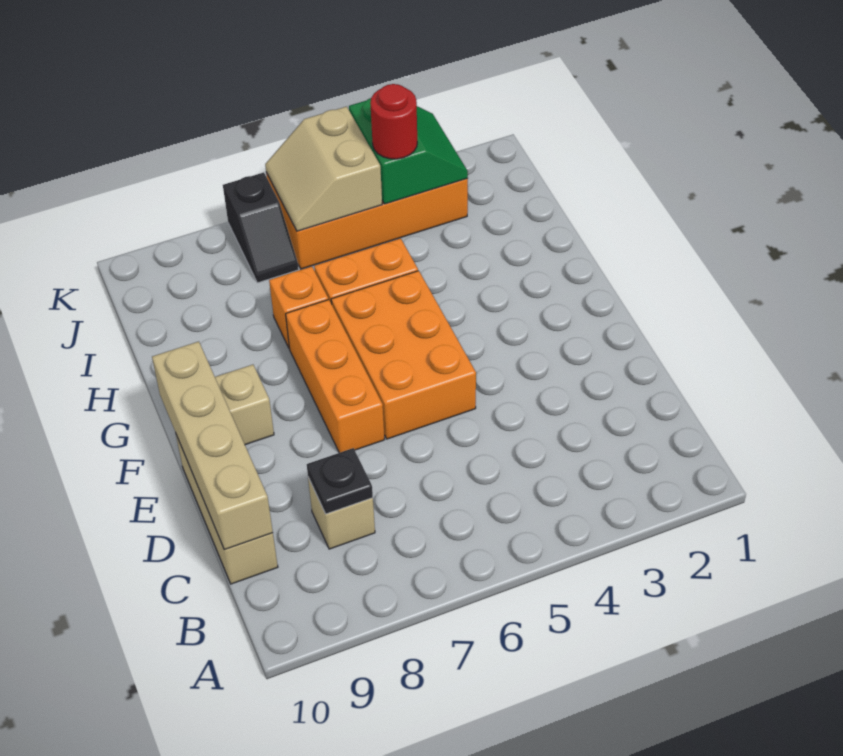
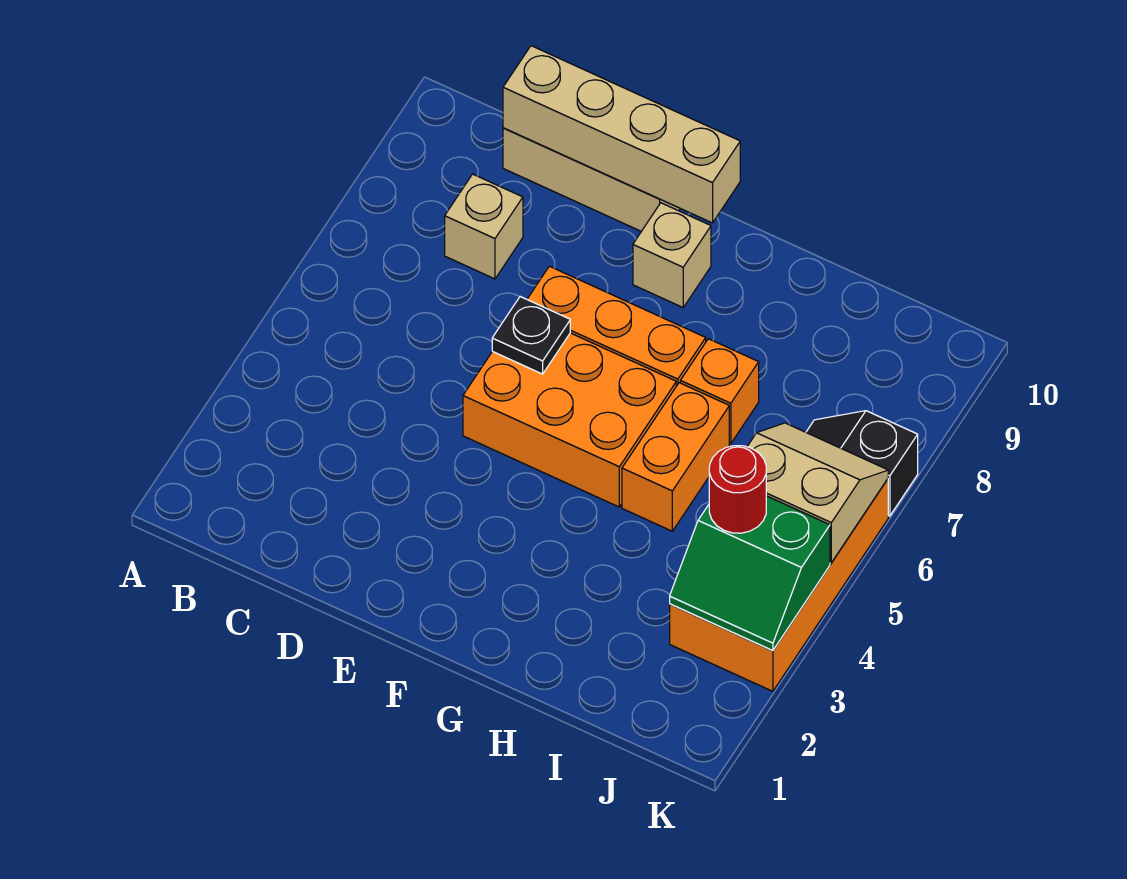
black plate C8 level 2 -> black plate E6 level 2

